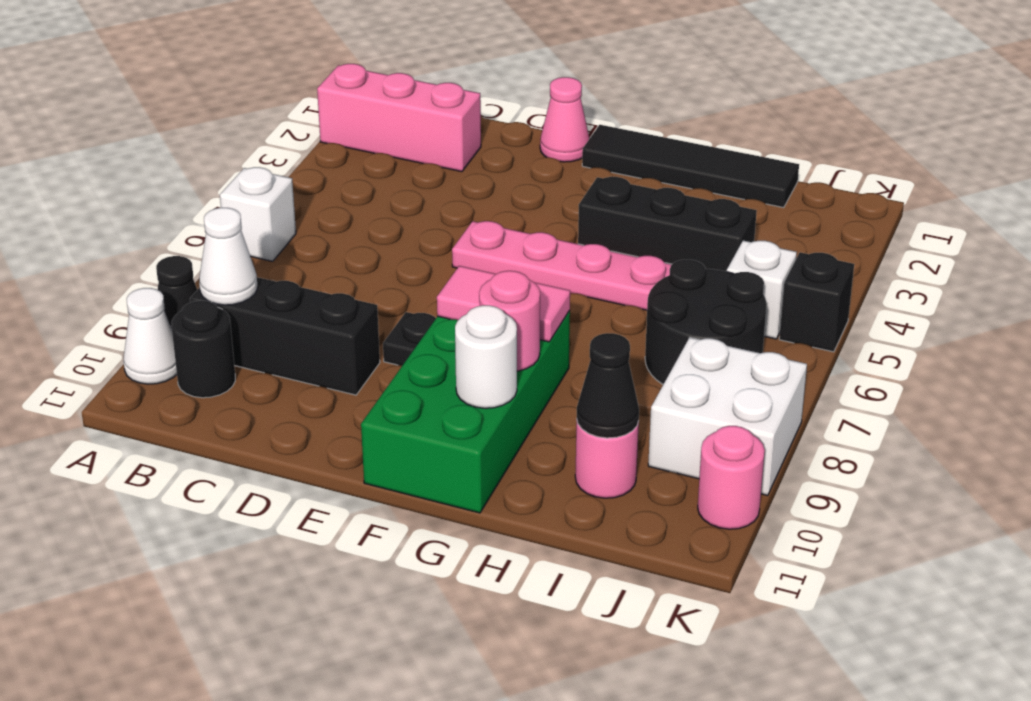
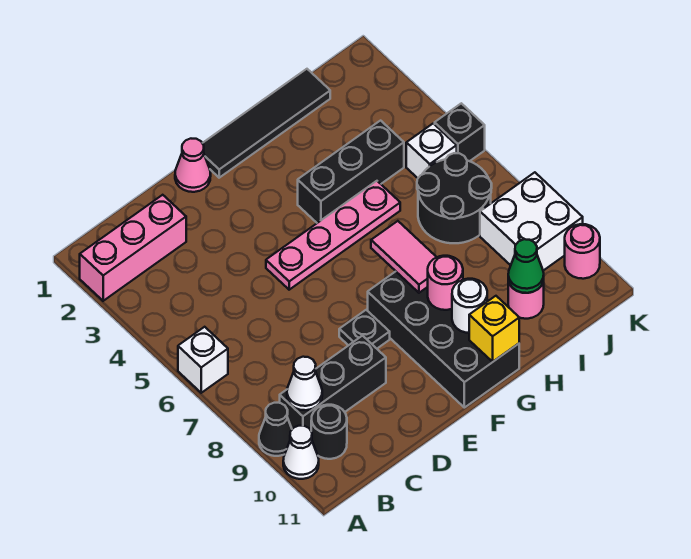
green brick F8:G11 level 1 -> black brick F8:G11 level 1
pink tile F8:G8 level 2 -> pink tile G7:G8 level 2
none -> yellow brick G11 level 2
black cone I10 level 2 -> green cone I10 level 2

